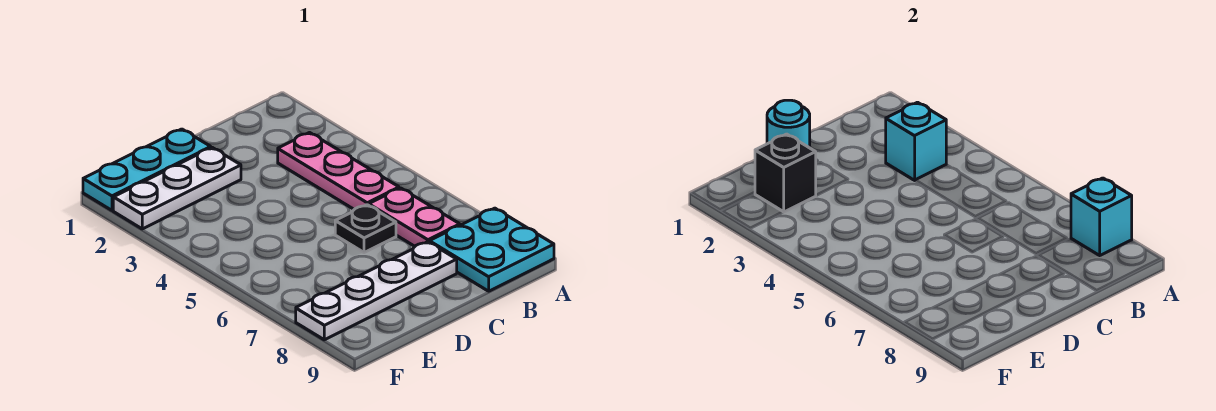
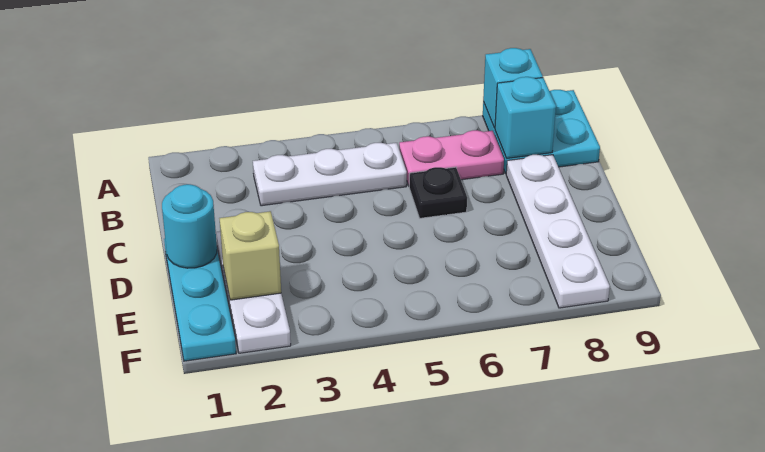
pink plate B3:B5 level 1 -> white plate B3:B5 level 1
cyan brick B3 level 2 -> cyan brick B8 level 2
black brick E2 level 2 -> tan brick E2 level 2

